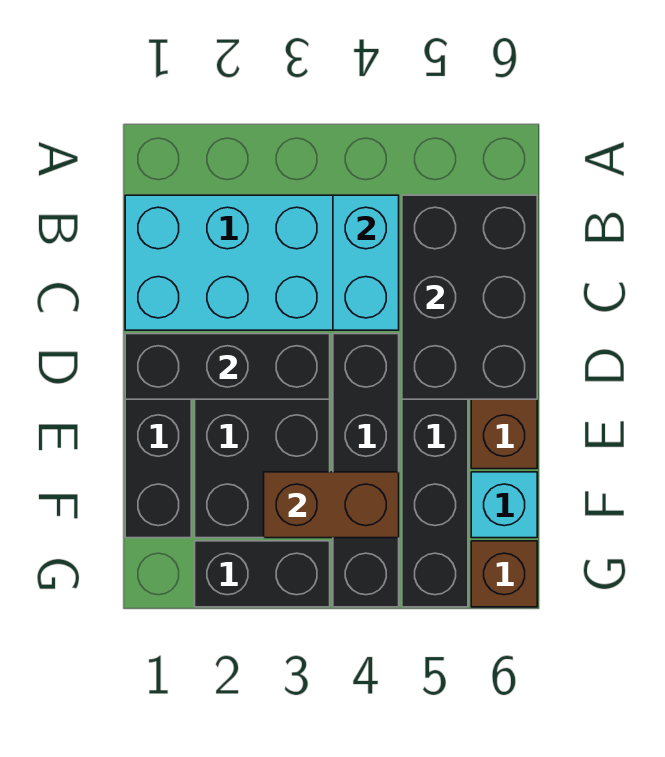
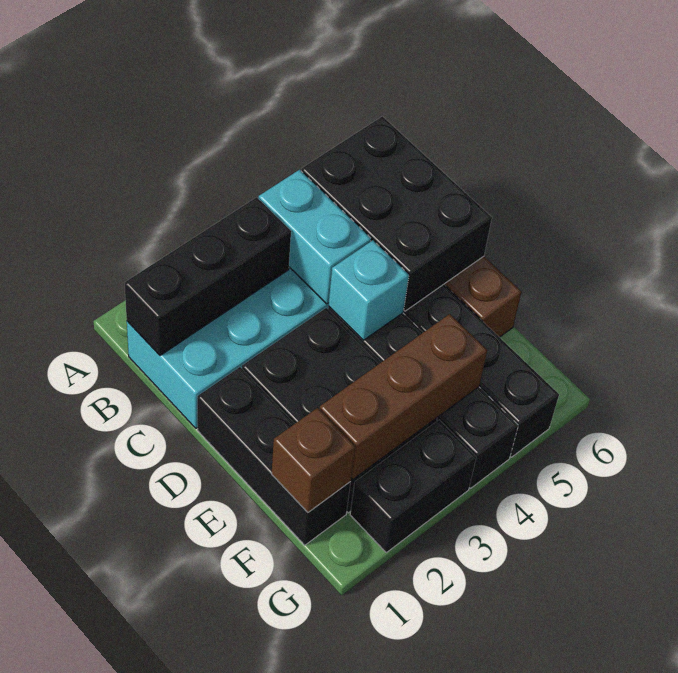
black brick D1:D3 level 2 -> black brick B1:B3 level 2
brown brick F3:F4 level 2 -> brown brick F2:F4 level 2
cyan brick F6 level 1 -> cyan brick D4 level 2
brown brick G6 level 1 -> brown brick F1 level 2

